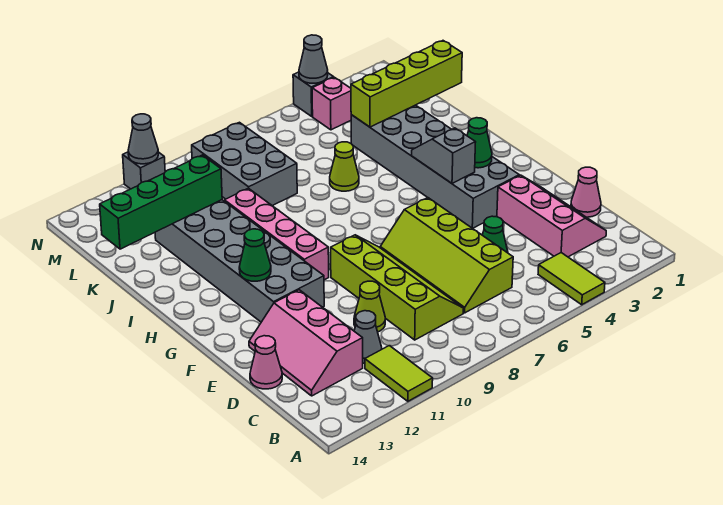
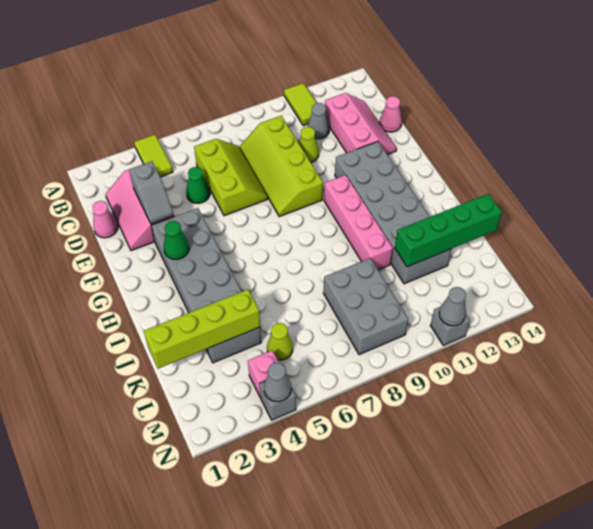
lime slope C6:F7 level 1 top 6 -> lime slope C6:E7 level 1 top 6
grey slope G4:H4 level 2 top G -> grey slope D3:E3 level 2 top D
green cone G12 level 2 -> none
lime cone J6 level 1 -> lime cone L5 level 1

